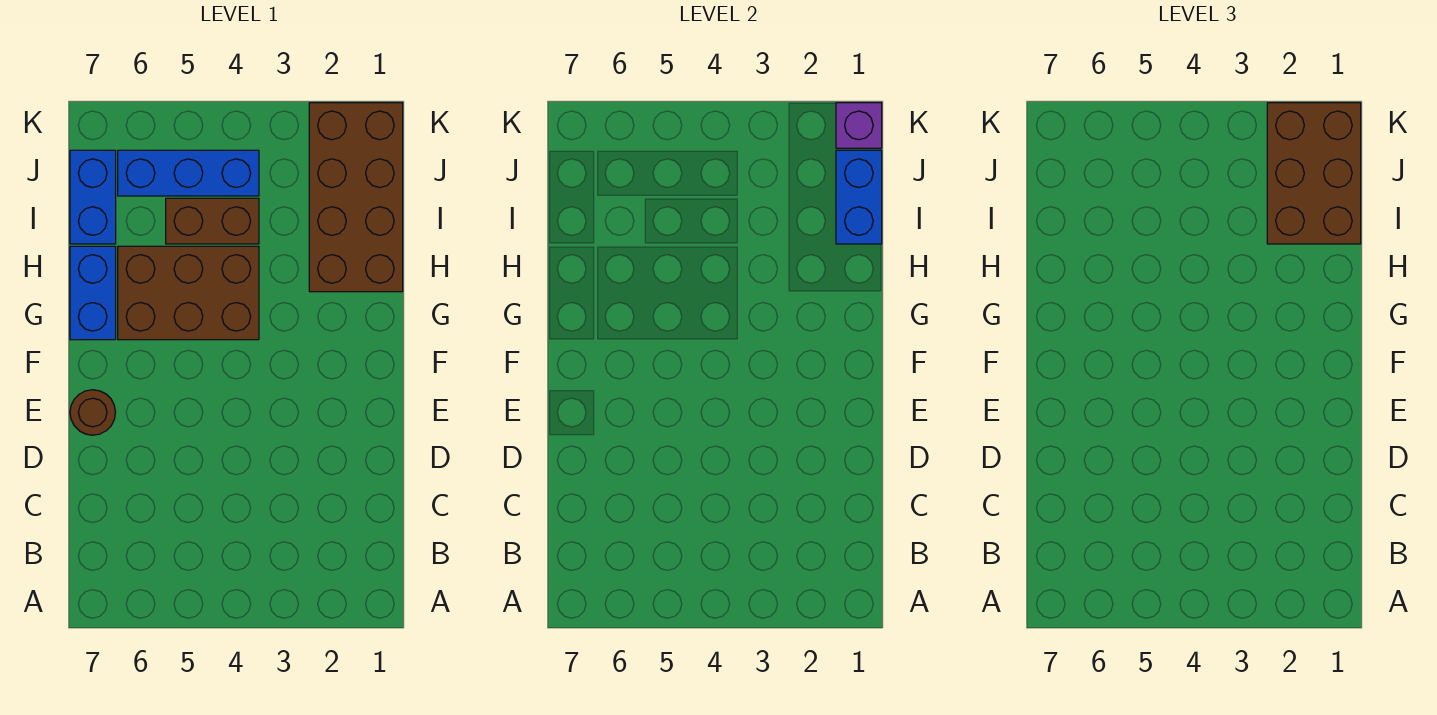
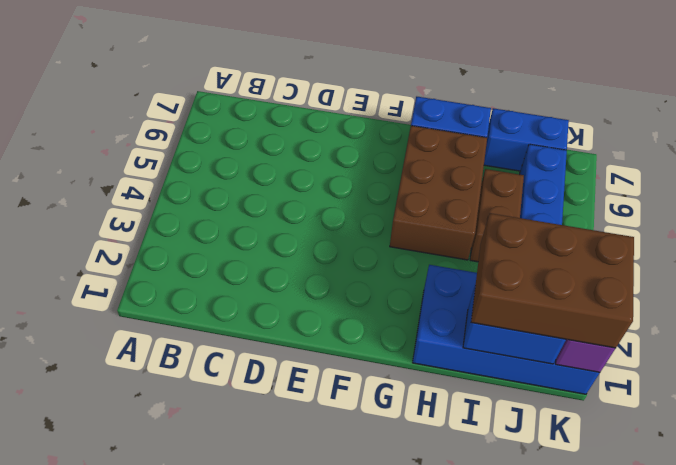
brown round brick E7 level 1 -> none
brown brick H1:K2 level 1 -> blue brick H1:K2 level 1

